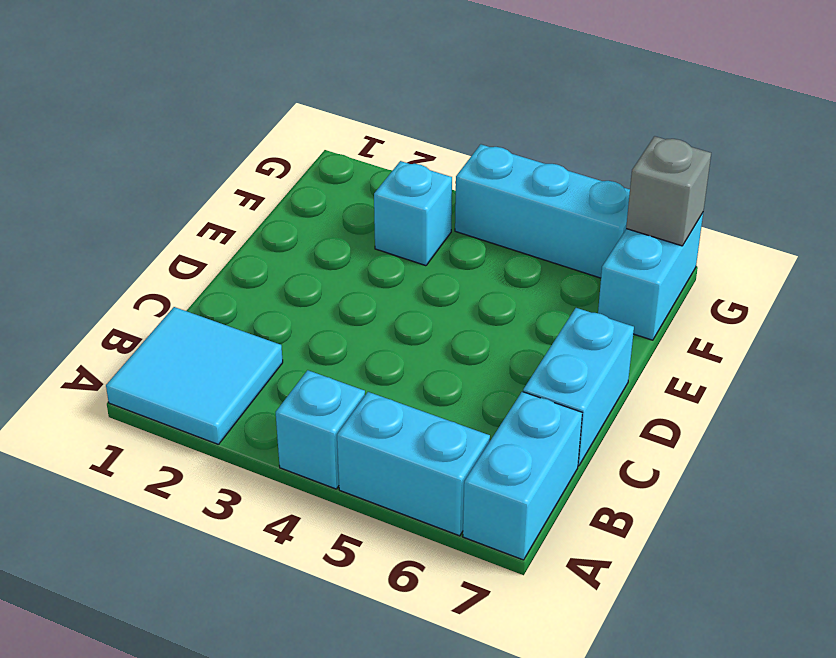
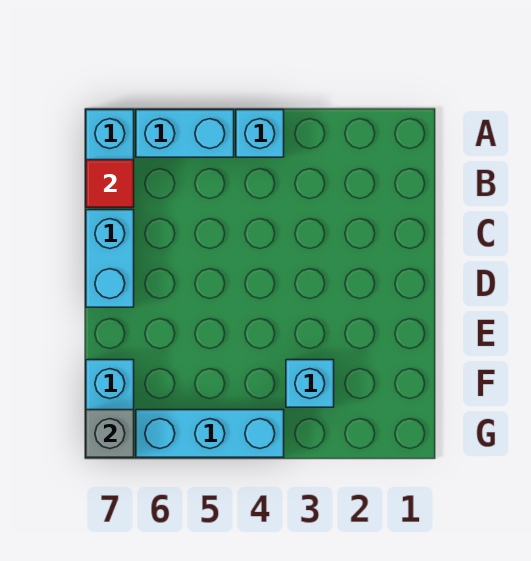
cyan tile A1:B2 level 1 -> none
none -> red tile B7 level 2

